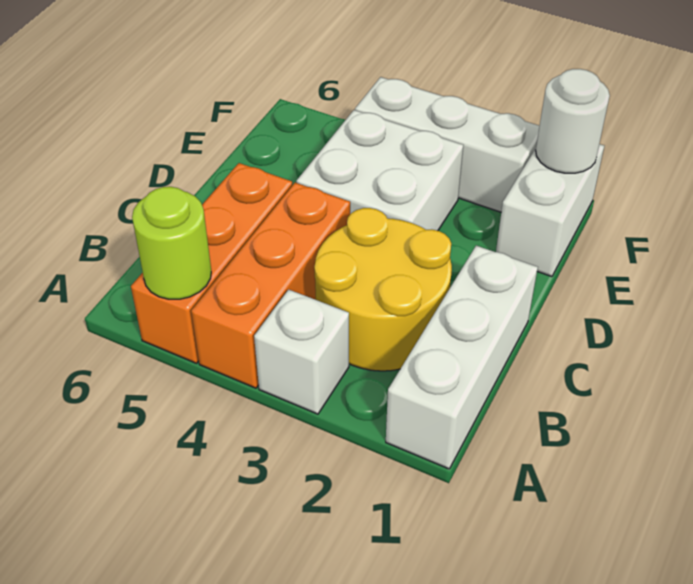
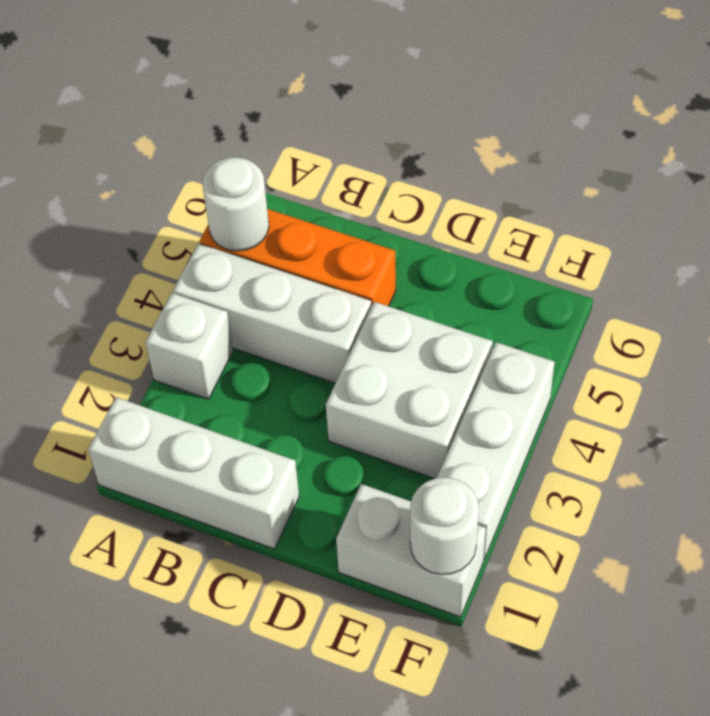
orange brick A4:C4 level 1 -> white brick A4:C4 level 1
lime round brick A5 level 2 -> white round brick A5 level 2
yellow round brick B2:C3 level 1 -> none

